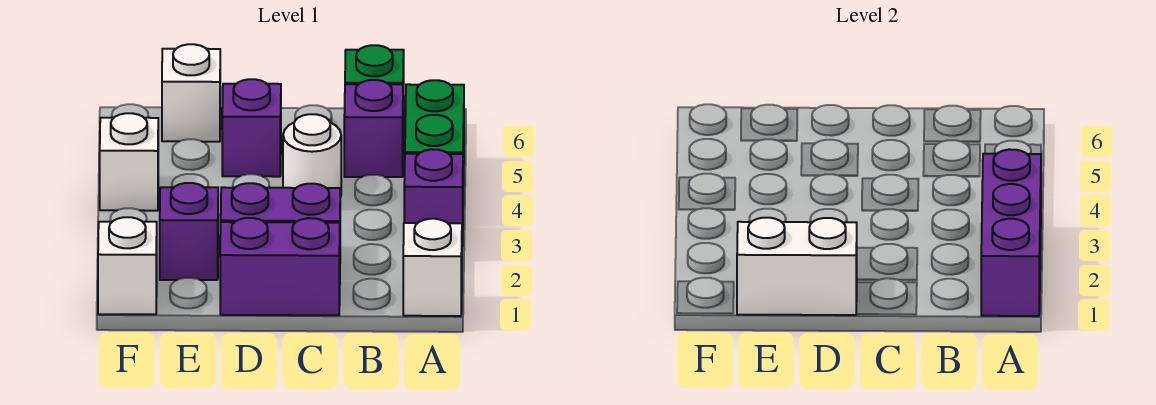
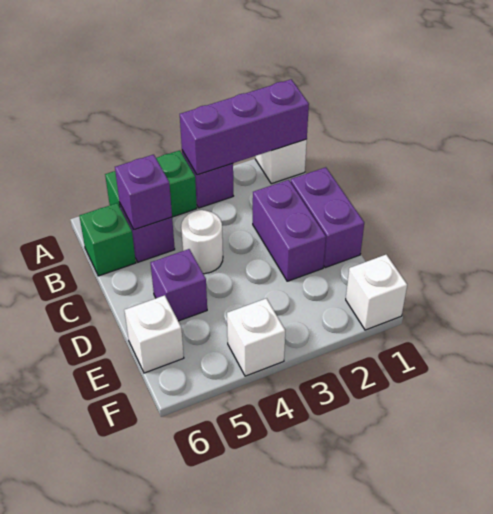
white brick D1:E1 level 2 -> none
purple brick E2 level 1 -> purple brick B5 level 2

